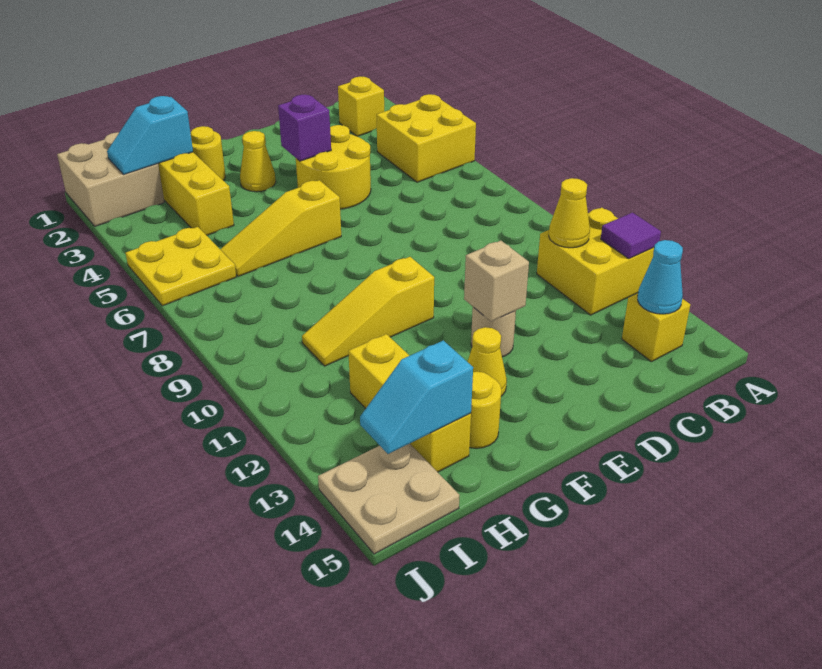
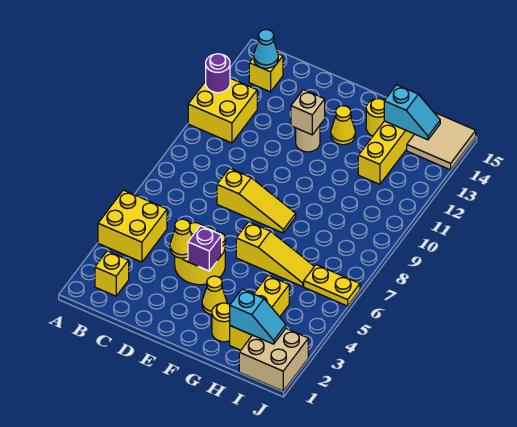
purple tile A12 level 2 -> purple round brick A12 level 2
yellow cone B11 level 2 -> yellow cone D4 level 2
yellow slope F10:H10 level 1 top F -> yellow slope D8:F8 level 1 top D
yellow plate I5:J6 level 1 -> yellow plate I6:J6 level 1
tan plate I14:J15 level 1 -> tan tile I14:J15 level 1

